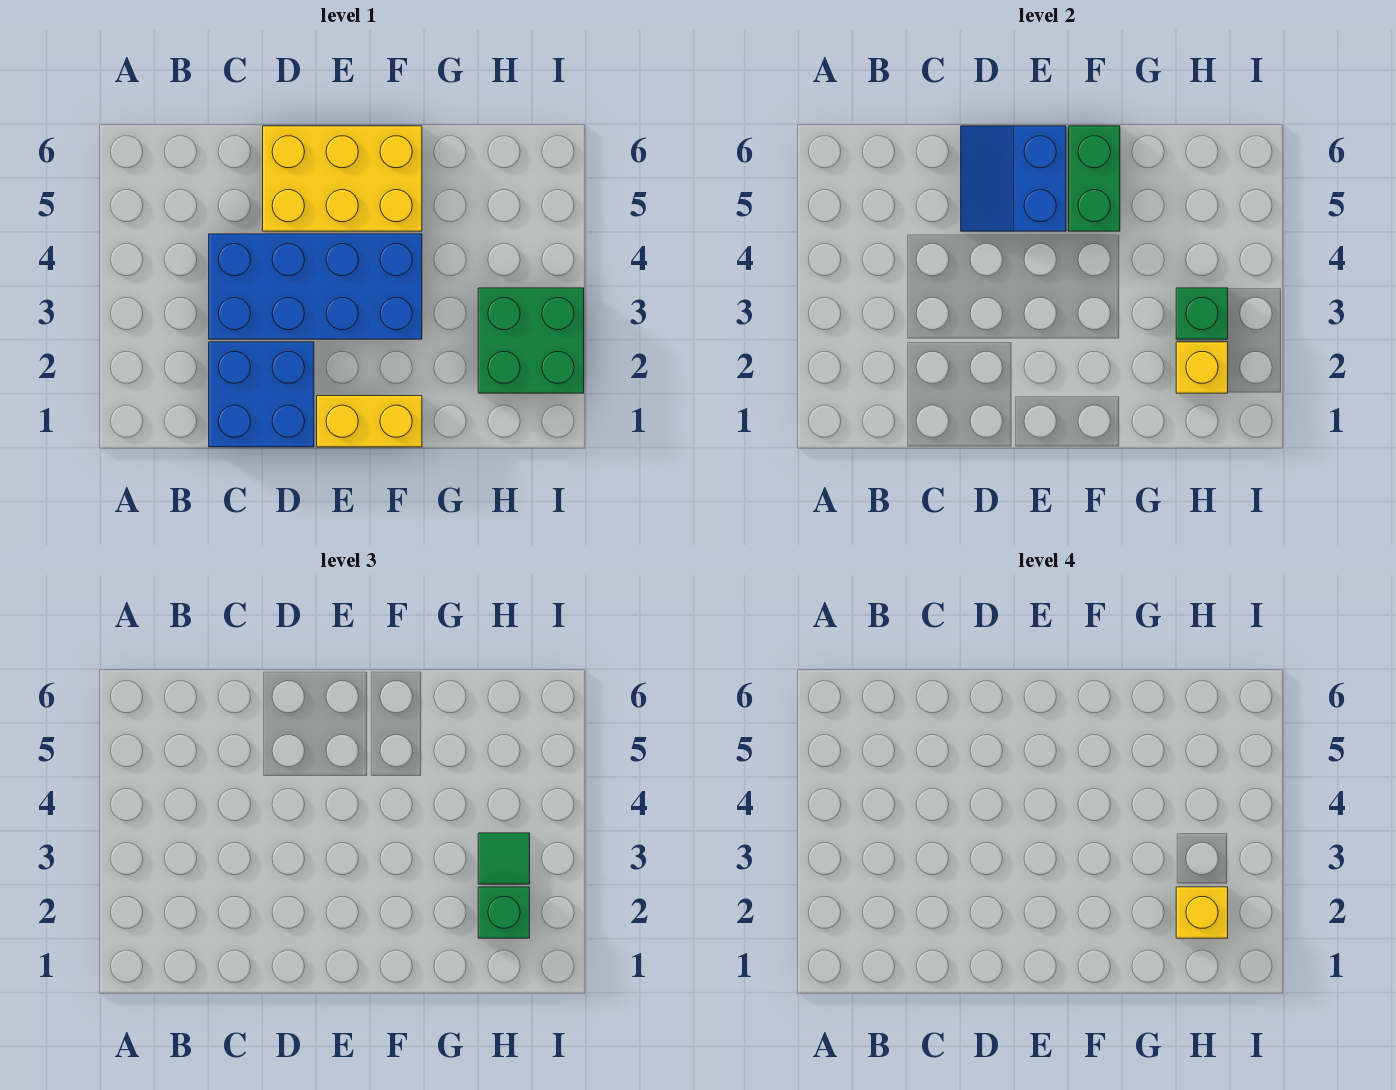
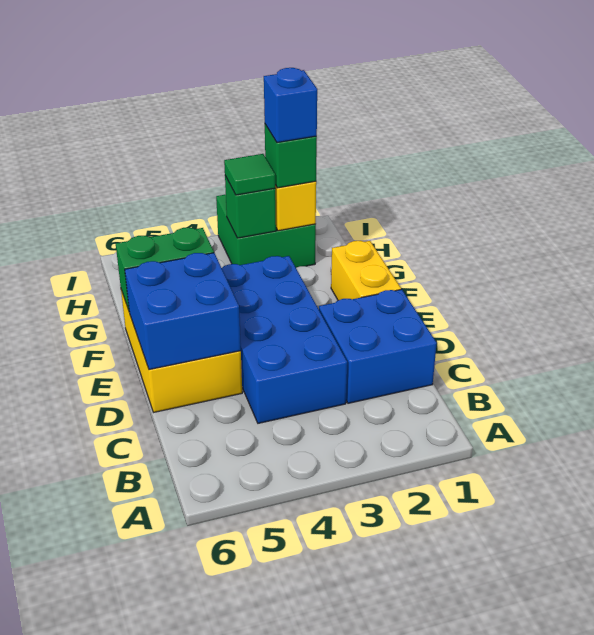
blue slope D5:E6 level 2 top E -> blue brick D5:E6 level 2
yellow brick H2 level 4 -> blue brick H2 level 4

